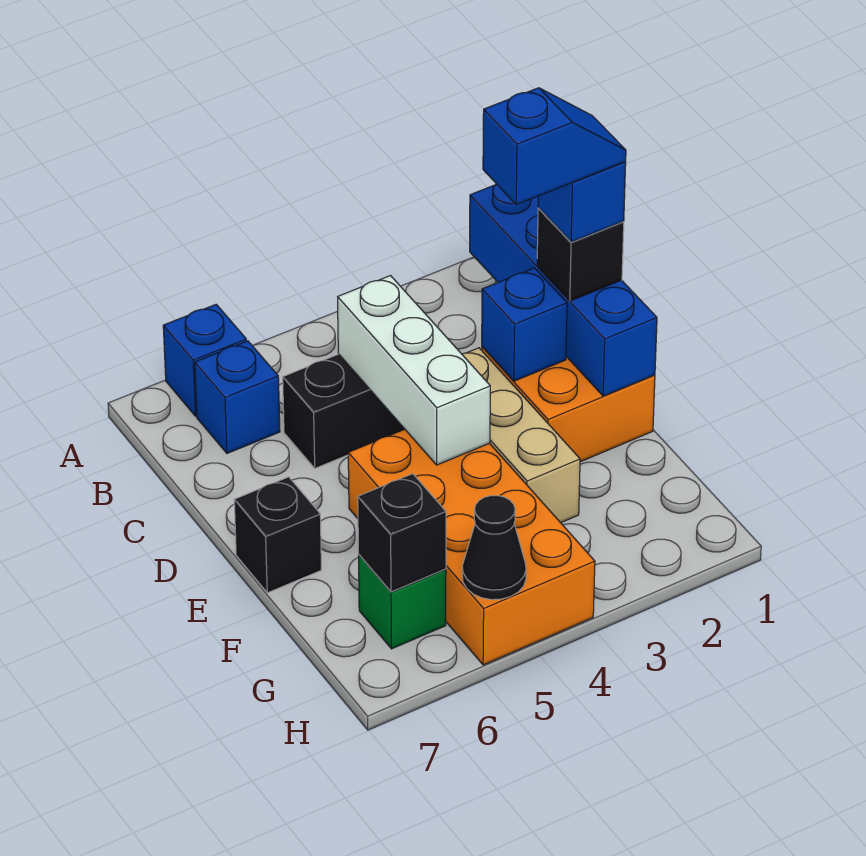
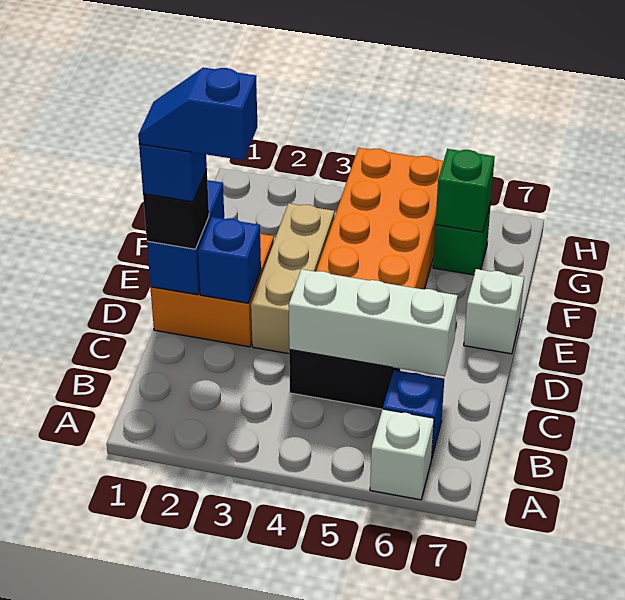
blue brick A6 level 1 -> white brick A6 level 1
blue brick B1:E1 level 2 -> blue brick D1:E1 level 2
white brick C4:E4 level 2 -> white brick C4:C6 level 2
black brick E7 level 1 -> white brick E7 level 1
black brick G6 level 2 -> green brick G6 level 2
black cone H5 level 2 -> none

